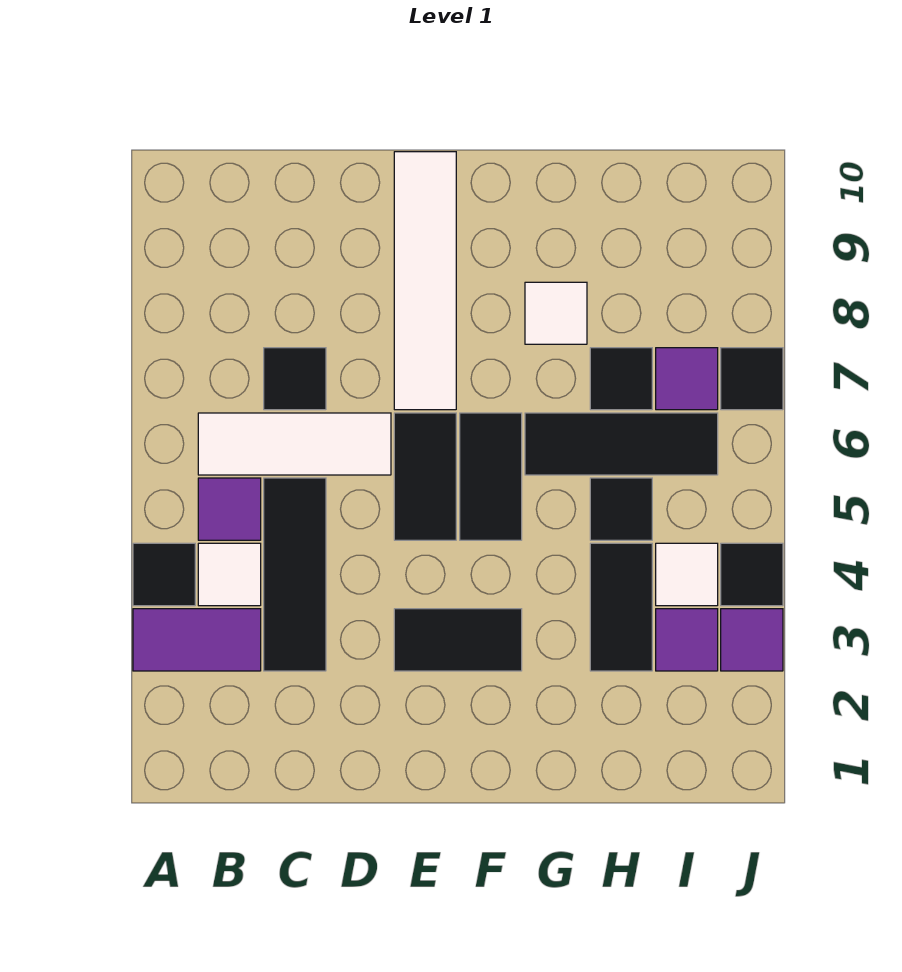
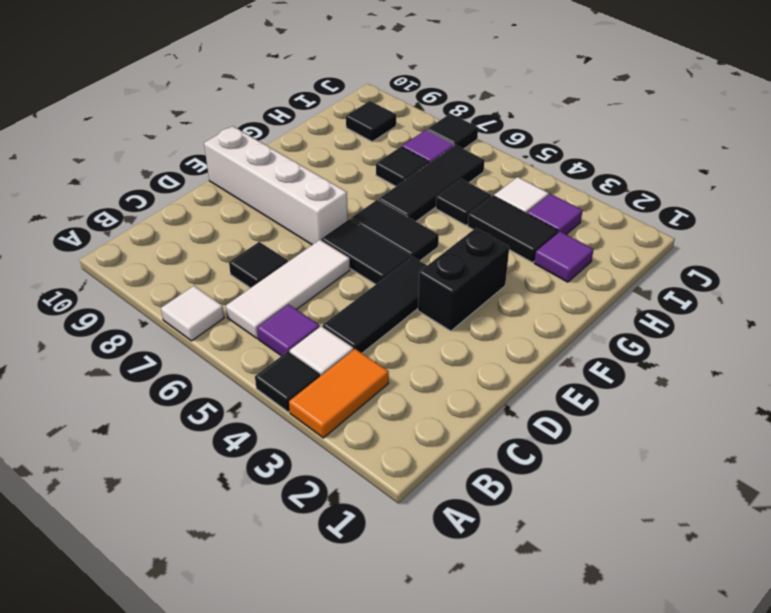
purple tile A3:B3 level 1 -> orange tile A3:B3 level 1
black tile C3:C5 level 1 -> black tile C4:E4 level 1
black tile E3:F3 level 1 -> black brick E3:F3 level 1
white tile E7:E10 level 1 -> white brick E7:E10 level 1
white tile G8 level 1 -> white tile A7 level 1
purple tile J3 level 1 -> purple tile H2 level 1
black tile J4 level 1 -> black tile I9 level 1

